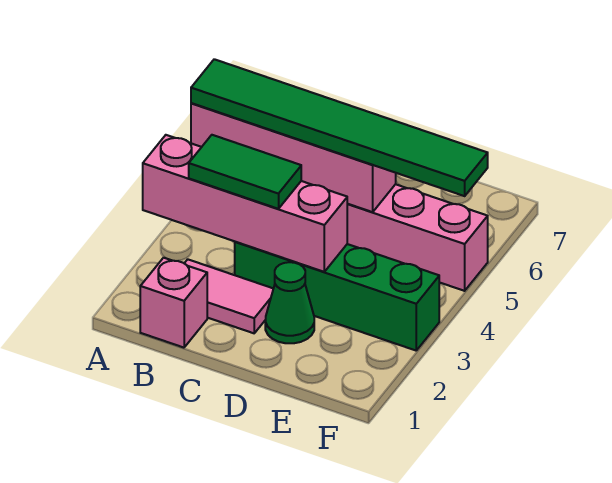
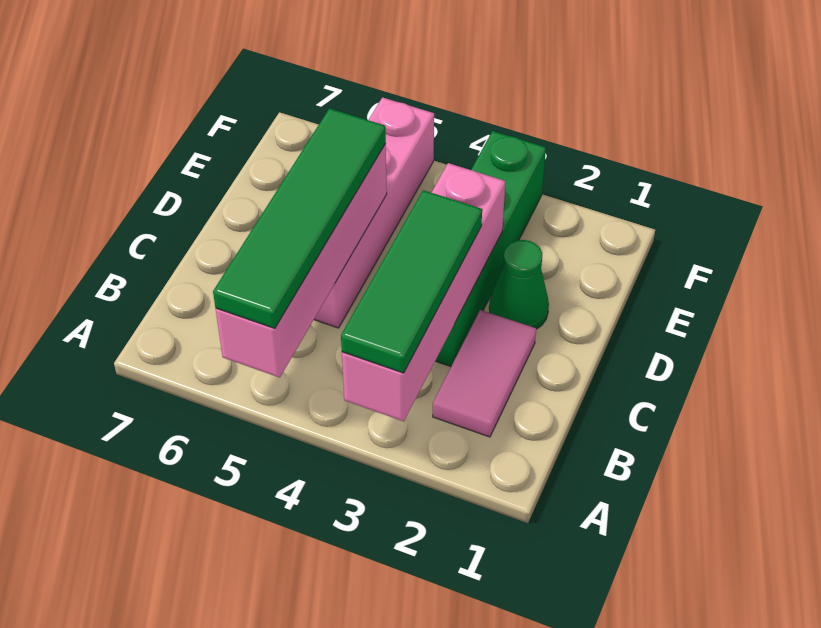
green tile A5:F5 level 3 -> green tile A5:D5 level 3
pink brick B1 level 1 -> none
green tile B3:C3 level 3 -> green tile A3:C3 level 3

